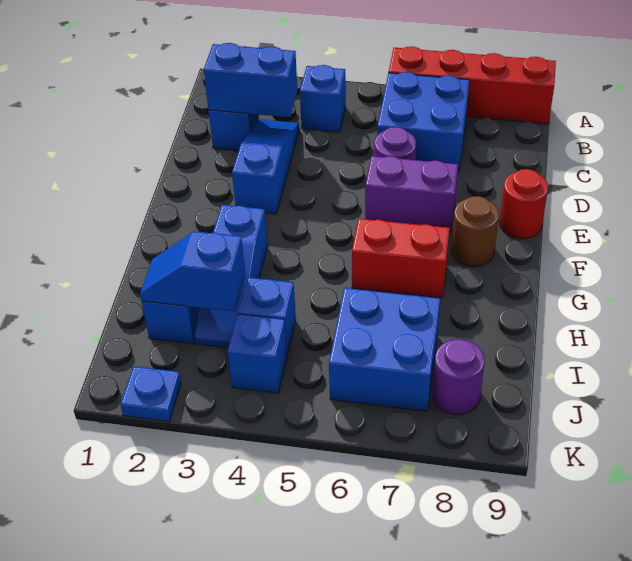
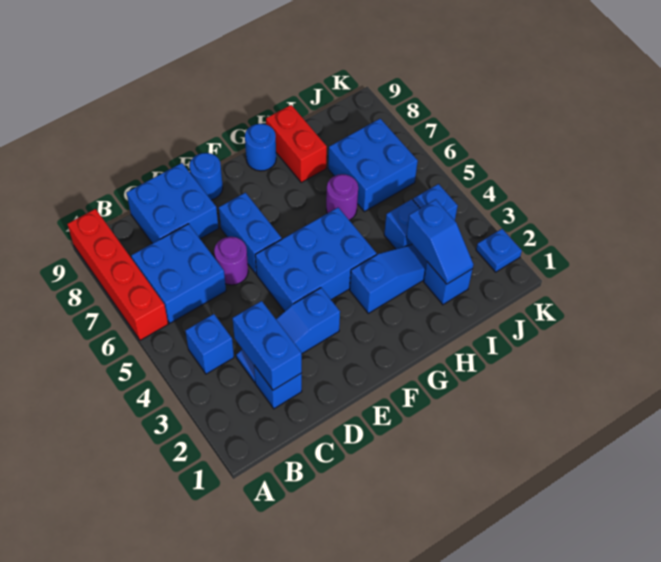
none -> blue brick C8:D9 level 1
none -> blue brick E4:G5 level 1
purple brick E6:E7 level 1 -> blue brick E6:E7 level 1
red round brick E9 level 1 -> blue round brick E9 level 1
brown round brick F8 level 1 -> none
red brick G6:G7 level 1 -> red brick H8:H9 level 1
none -> blue round brick G9 level 1
purple round brick J8 level 1 -> purple round brick H6 level 1

